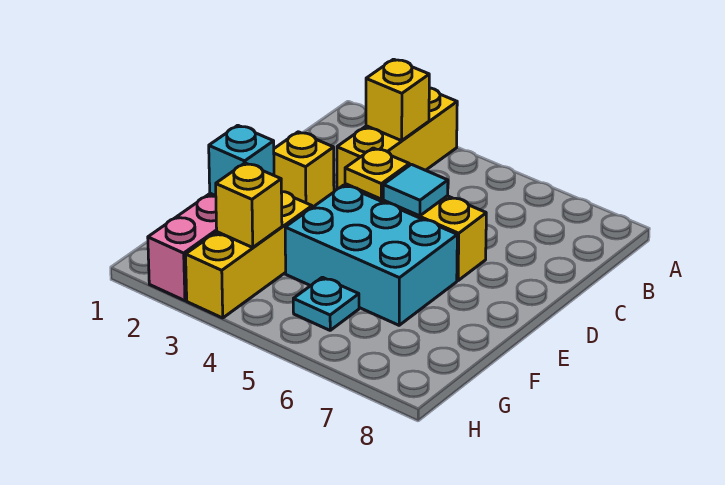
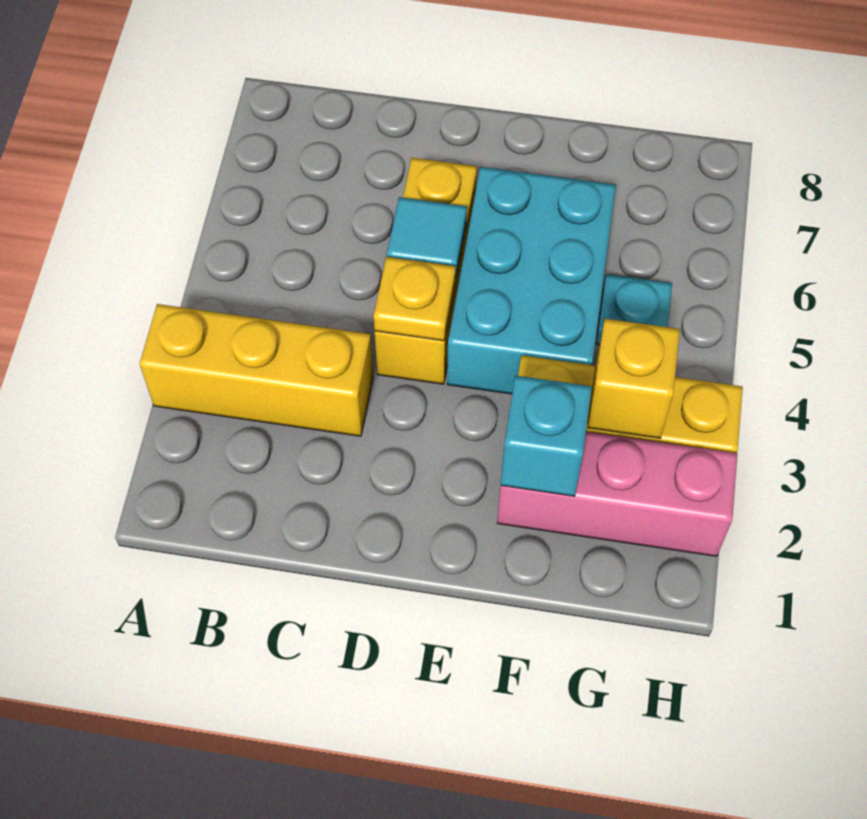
yellow brick B3 level 2 -> none
yellow brick D2 level 1 -> none

